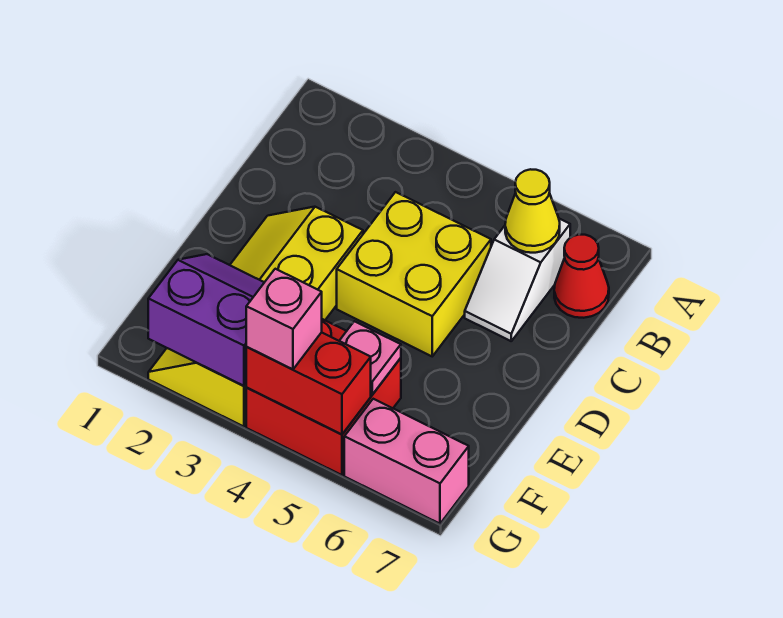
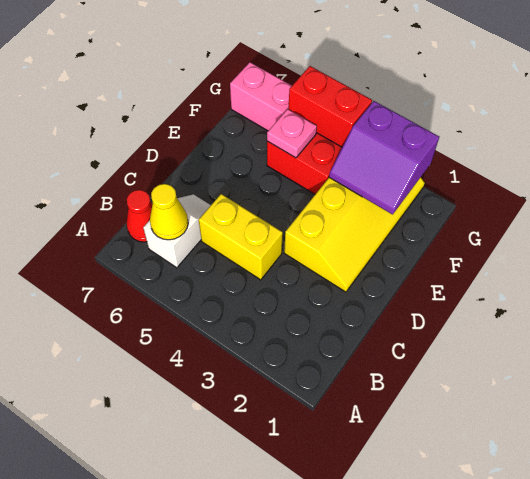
yellow brick C4:D5 level 1 -> yellow brick C4:C5 level 1
pink brick G4 level 3 -> none

